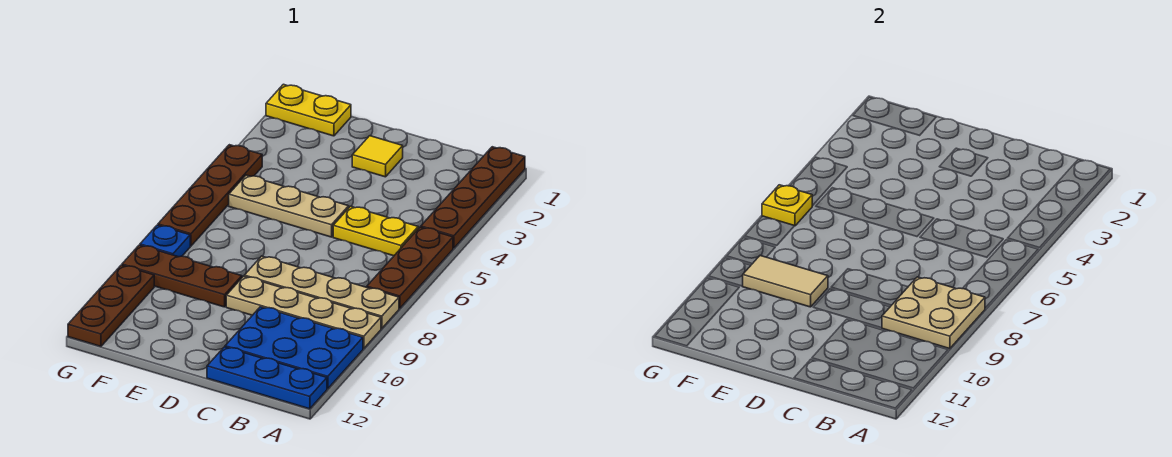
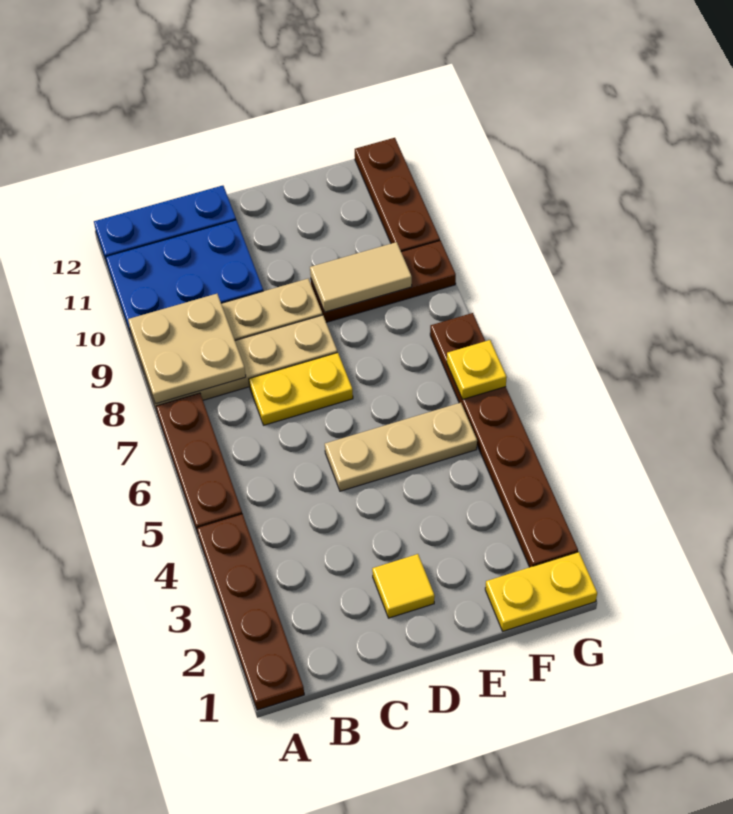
yellow plate B5:C5 level 1 -> yellow plate C7:D7 level 1
brown plate G4:G7 level 1 -> brown plate G2:G7 level 1
blue plate G8 level 1 -> none

